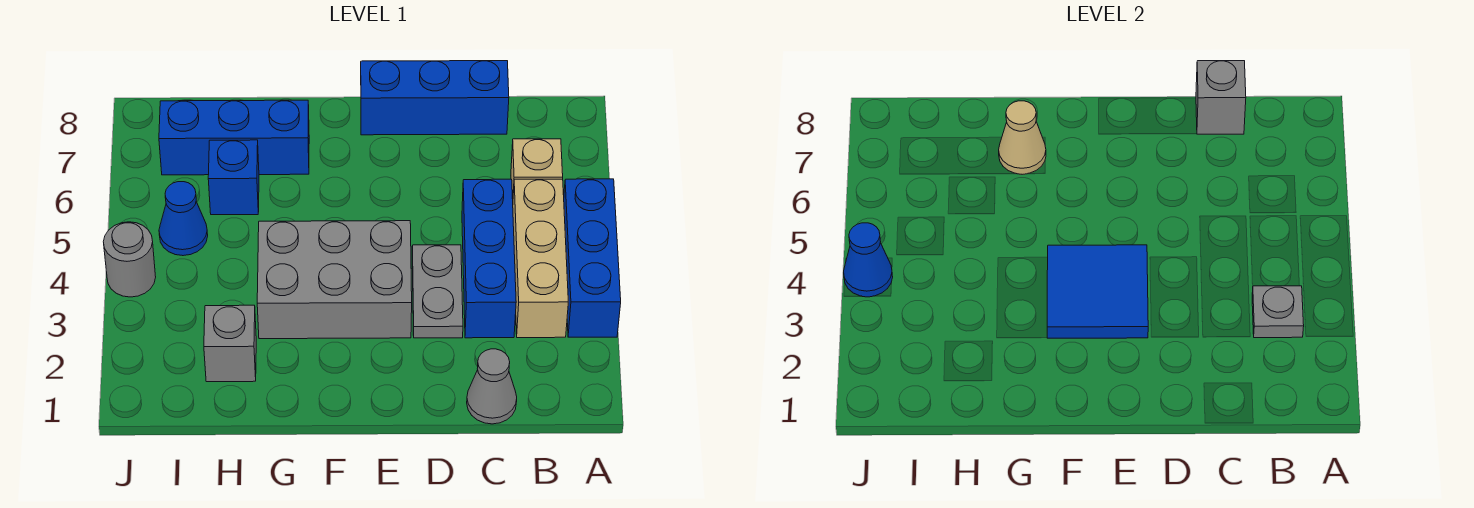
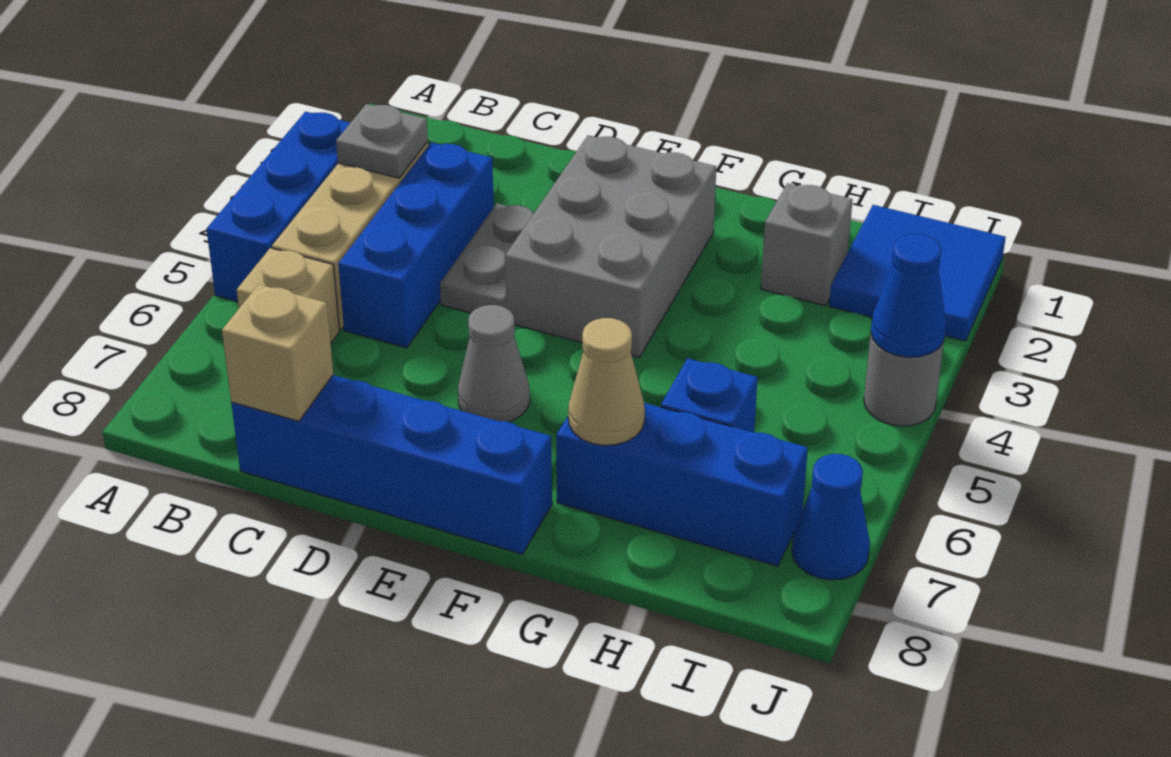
grey cone C1 level 1 -> grey cone E6 level 1
blue brick C8:E8 level 1 -> blue brick C8:F8 level 1
grey brick C8 level 2 -> tan brick C8 level 2
grey brick E3:G4 level 1 -> grey brick E2:F4 level 1
blue tile E3:F4 level 2 -> blue tile I1:J2 level 1
blue cone I5 level 1 -> blue cone J7 level 1

